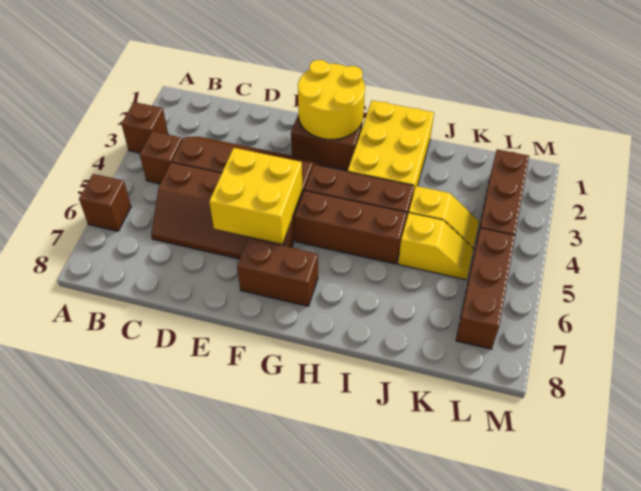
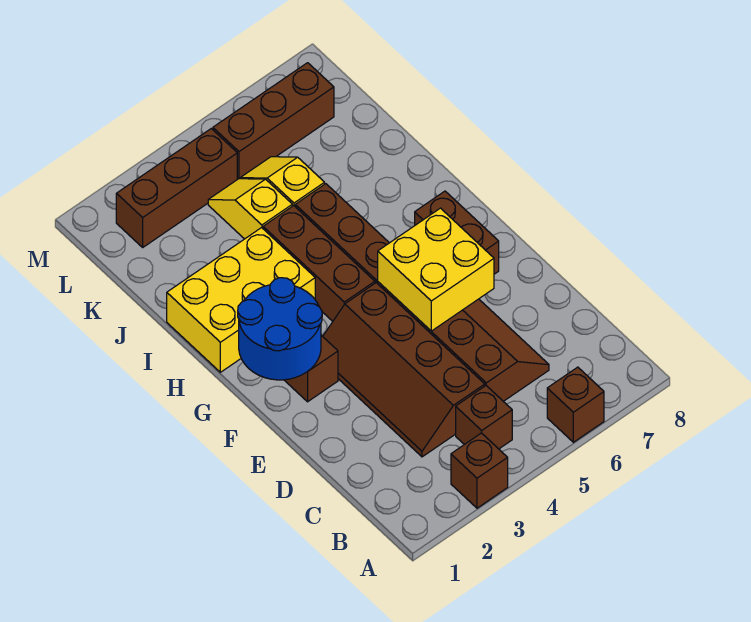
yellow round brick F1:G2 level 2 -> blue round brick F1:G2 level 2

